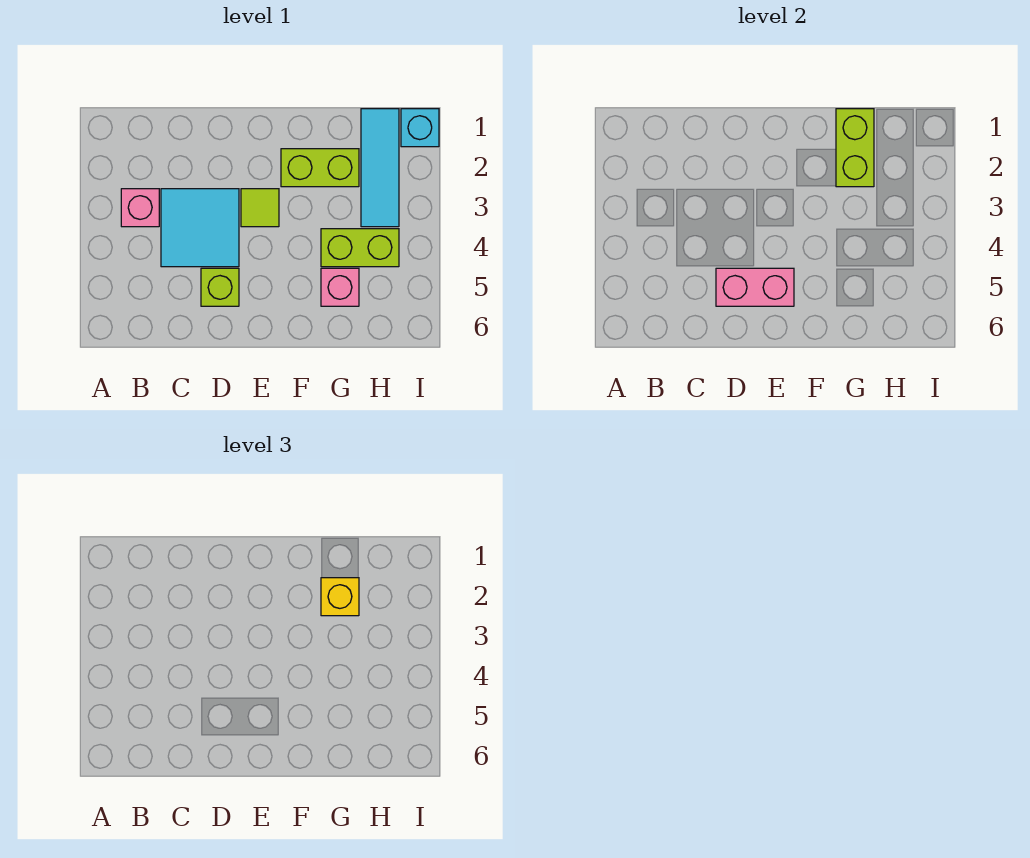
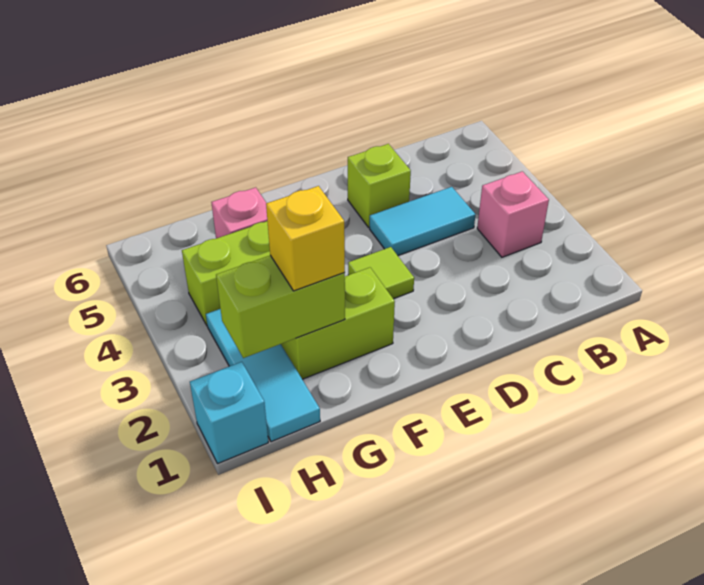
cyan tile C3:D4 level 1 -> cyan tile C4:D4 level 1
pink brick D5:E5 level 2 -> none
lime brick G1:G2 level 2 -> lime brick G2:H2 level 2

